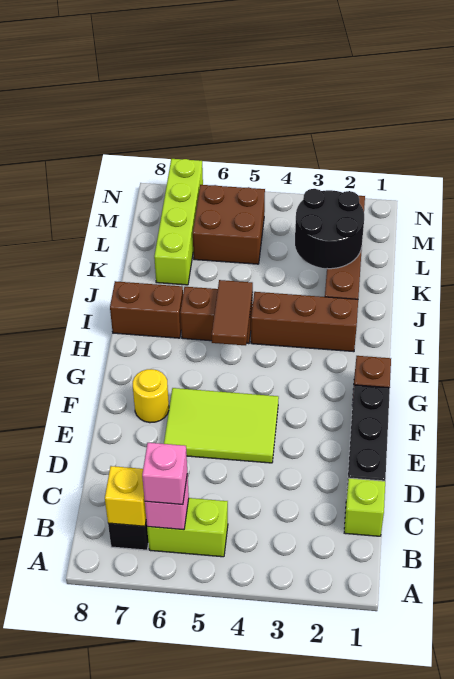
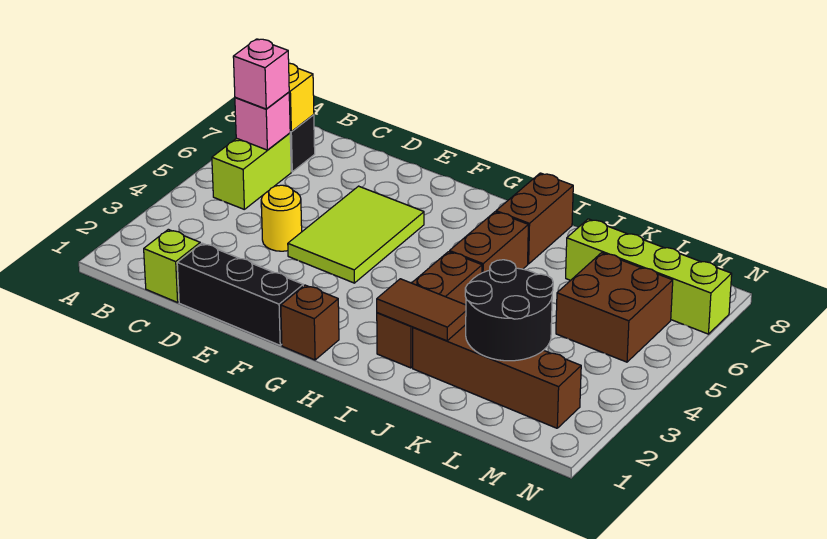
yellow round brick F7 level 1 -> yellow round brick D4 level 1
brown tile H5:I5 level 2 -> brown tile I2:J2 level 2

